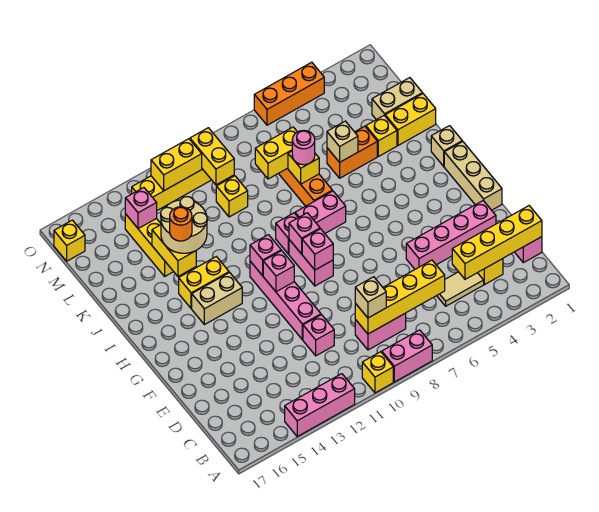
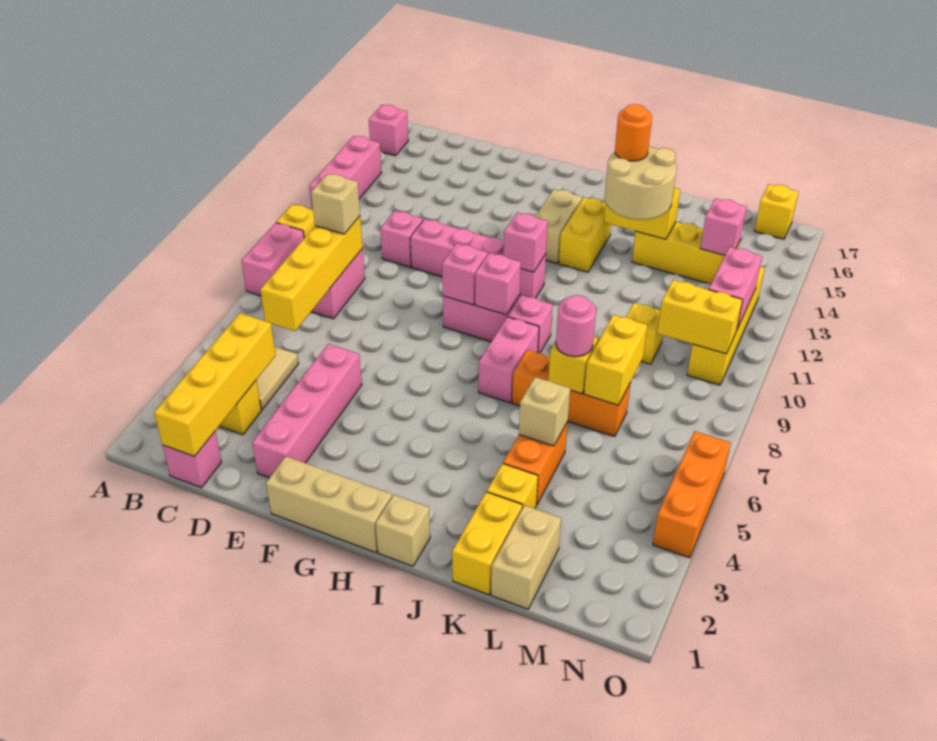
pink brick G11 level 2 -> pink brick A16 level 1
yellow brick N11:N12 level 2 -> pink brick N11:N12 level 2

